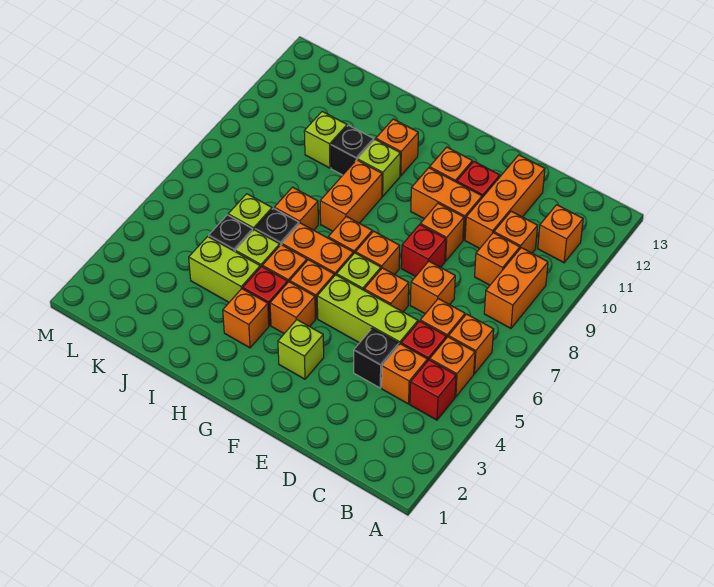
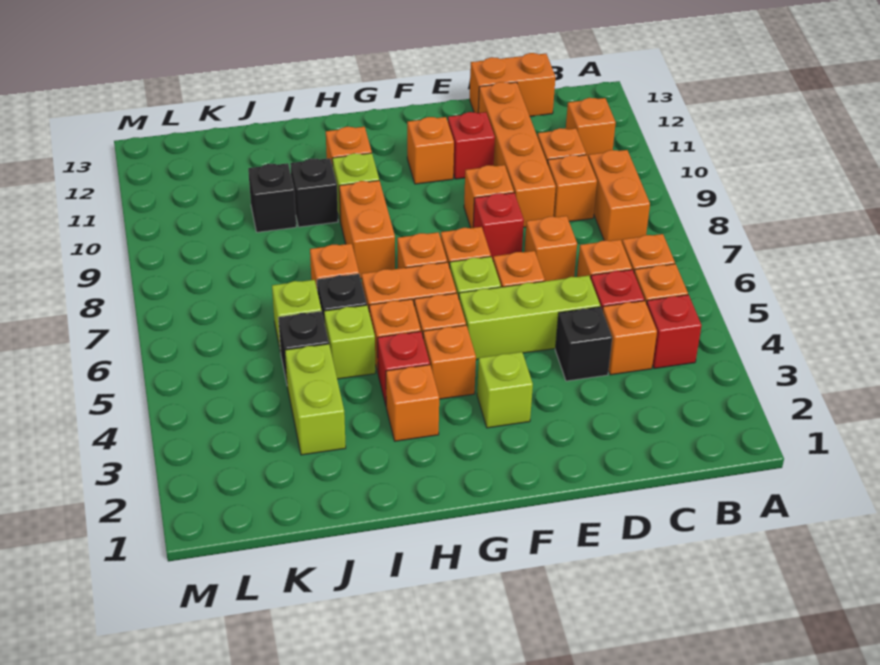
orange brick D10:D12 level 1 -> orange brick D9:D12 level 1
orange brick E10:F10 level 1 -> orange brick C13:D13 level 1
lime brick I4:J4 level 1 -> lime brick J3:J4 level 1
lime brick J10 level 1 -> black brick J10 level 1

